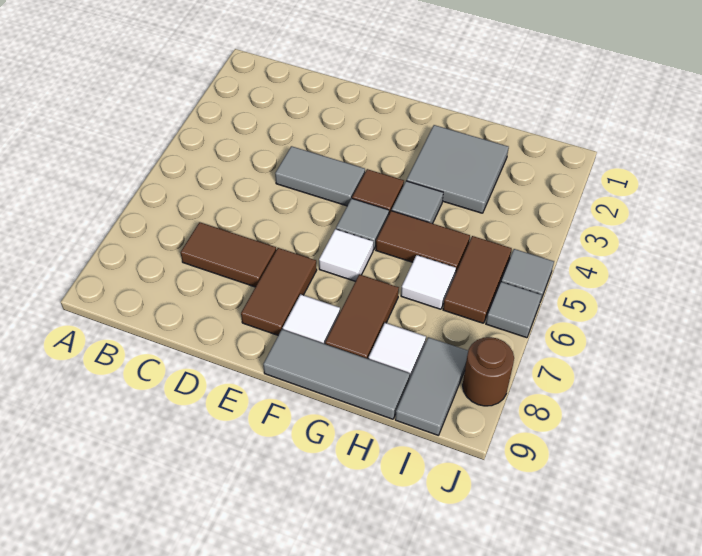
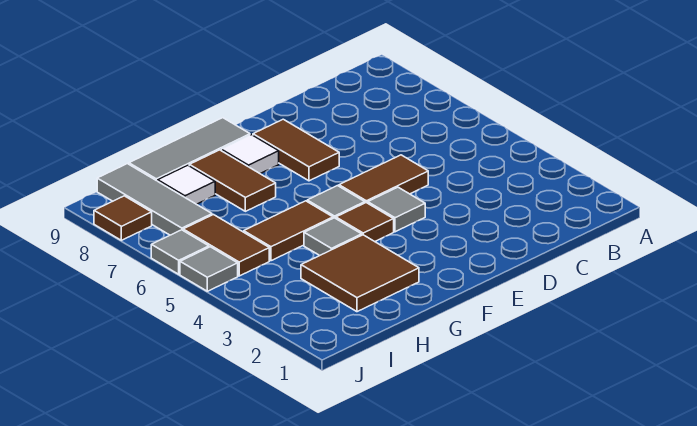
brown tile C7:D7 level 1 -> brown tile D5:E5 level 1
grey tile D4:E4 level 1 -> grey tile E4 level 1
white tile F6 level 1 -> none
grey tile G2:H3 level 1 -> brown tile G2:H3 level 1
white tile H6 level 1 -> none
grey tile I8:I9 level 1 -> grey tile I7:I9 level 1
brown round brick J8 level 1 -> brown tile J8 level 1

